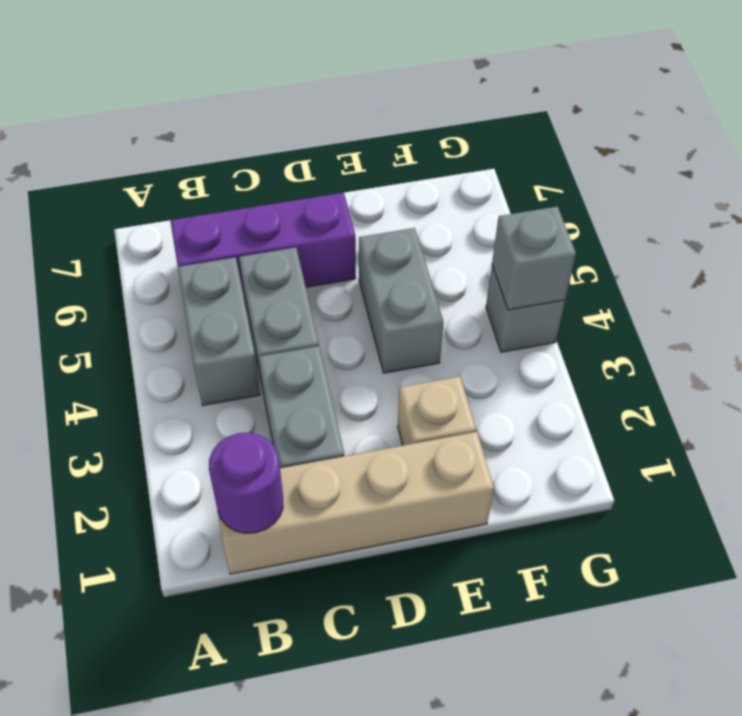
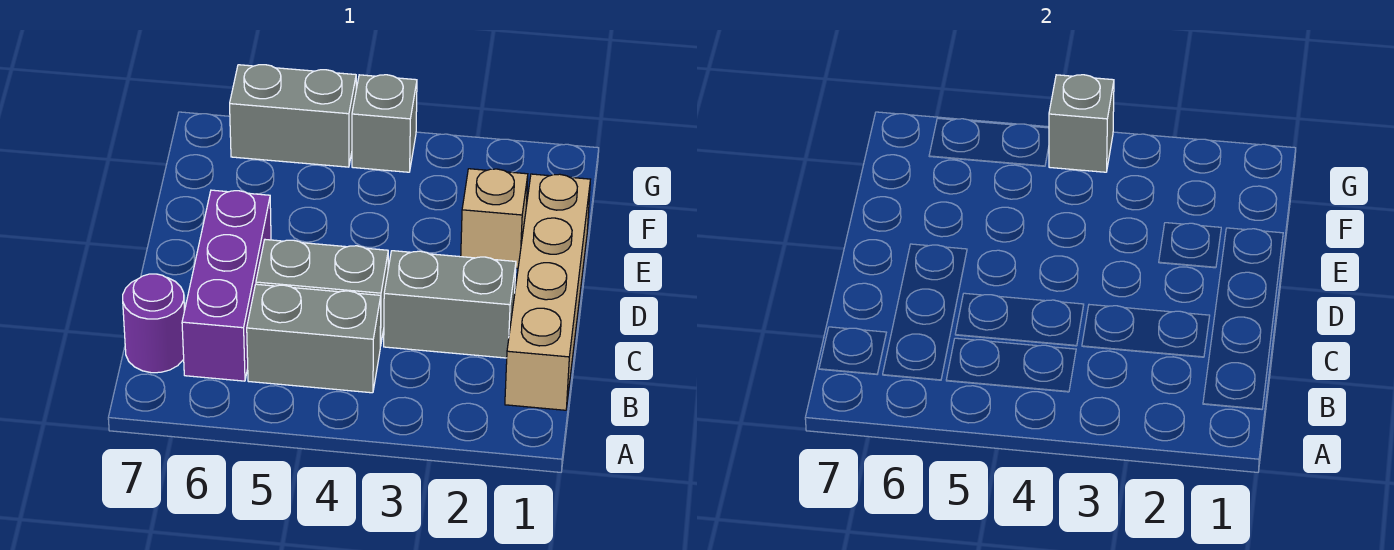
purple round brick B1 level 2 -> purple round brick B7 level 1
grey brick E4:E5 level 1 -> grey brick G5:G6 level 1

